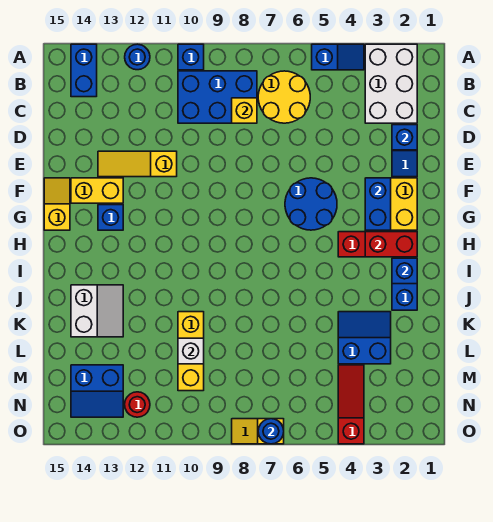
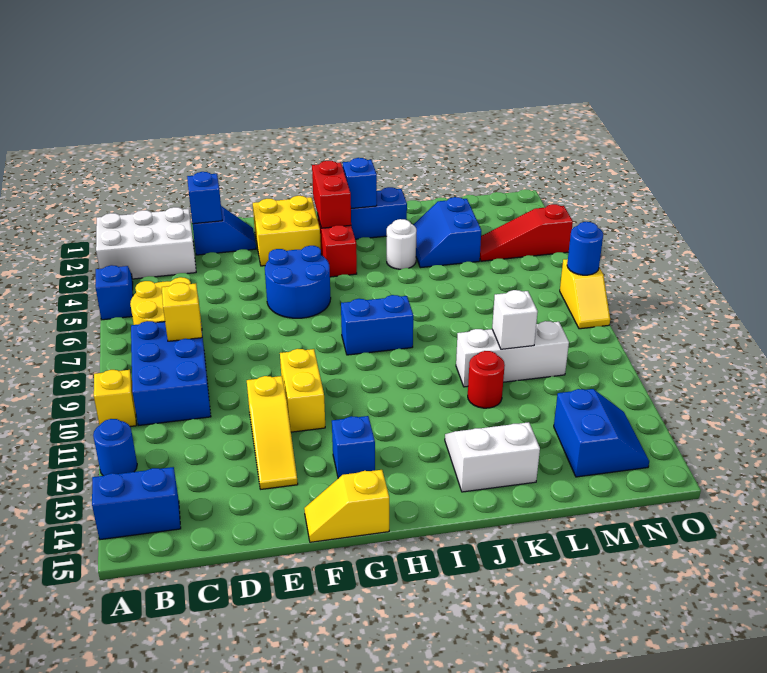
blue brick A10 level 1 -> yellow brick A10 level 1
blue brick F3:G3 level 2 -> blue brick H8:I8 level 1
yellow brick F13:F14 level 1 -> yellow brick F10:F11 level 1
none -> white round brick J4 level 1
yellow brick K10:M10 level 1 -> white brick K10:M10 level 1
red round brick N12 level 1 -> red round brick K11 level 1

